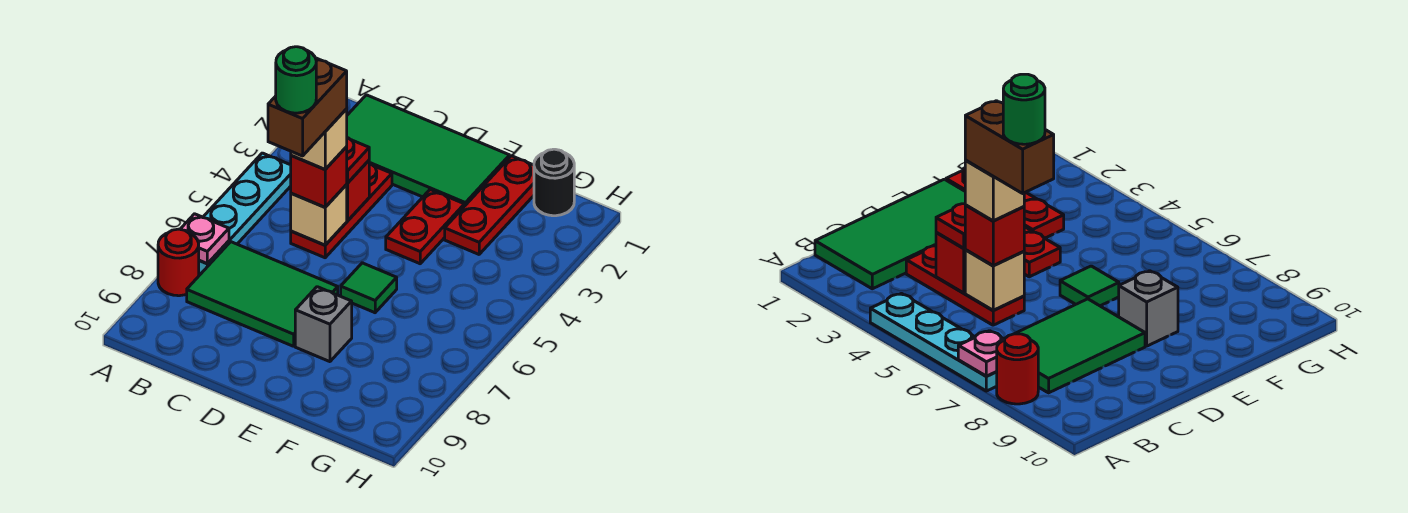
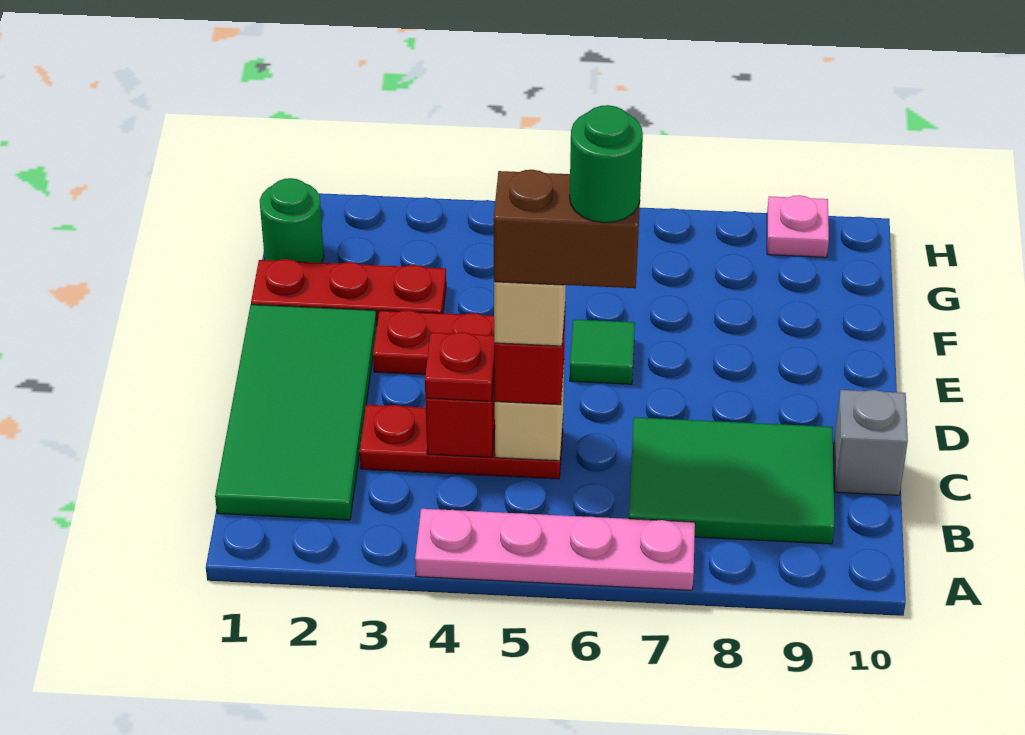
cyan plate A4:A7 level 1 -> pink plate A4:A7 level 1
pink plate A7 level 2 -> pink plate H9 level 1
red round brick A8 level 1 -> none
green tile B7:D8 level 1 -> green tile B7:C9 level 1
grey brick E8 level 1 -> grey brick C10 level 1
black round brick G1 level 1 -> green round brick G1 level 1

